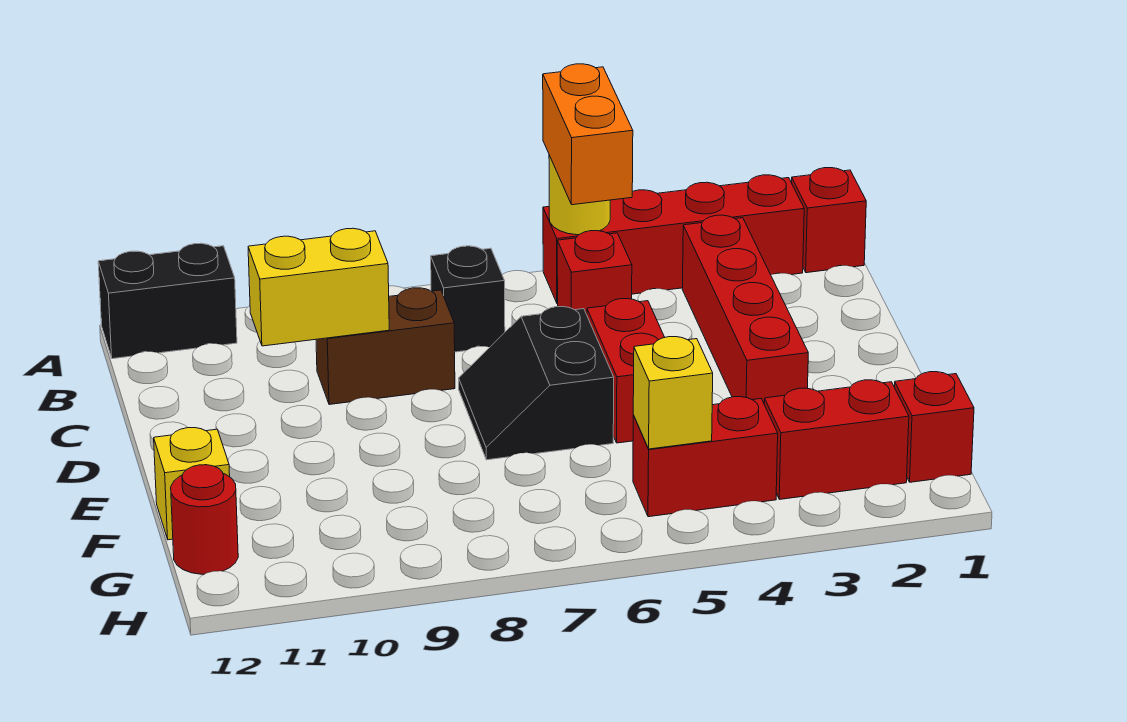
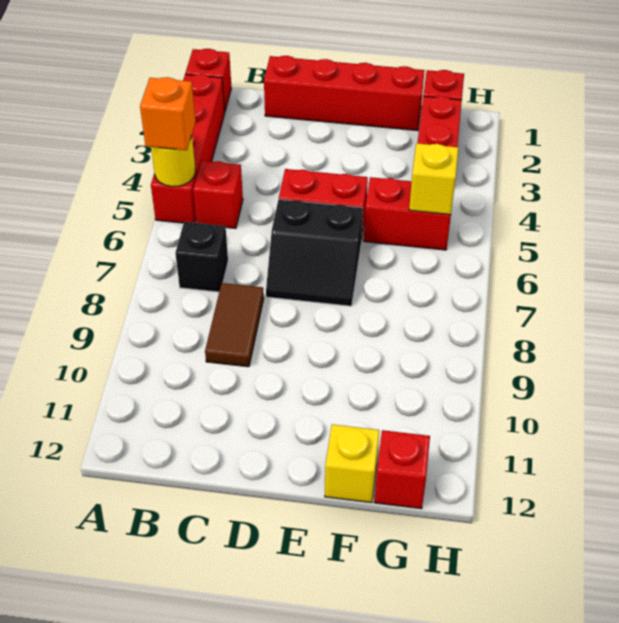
orange brick A5:B5 level 3 -> orange brick A5 level 3
black brick A11:A12 level 1 -> none
red brick B3:E3 level 1 -> red brick C1:F1 level 1
brown brick C8:C9 level 1 -> brown tile C8:C9 level 1
yellow brick C9:C10 level 2 -> none
red brick G4:G5 level 1 -> red brick F5:G5 level 1
red round brick G12 level 1 -> red brick G12 level 1

